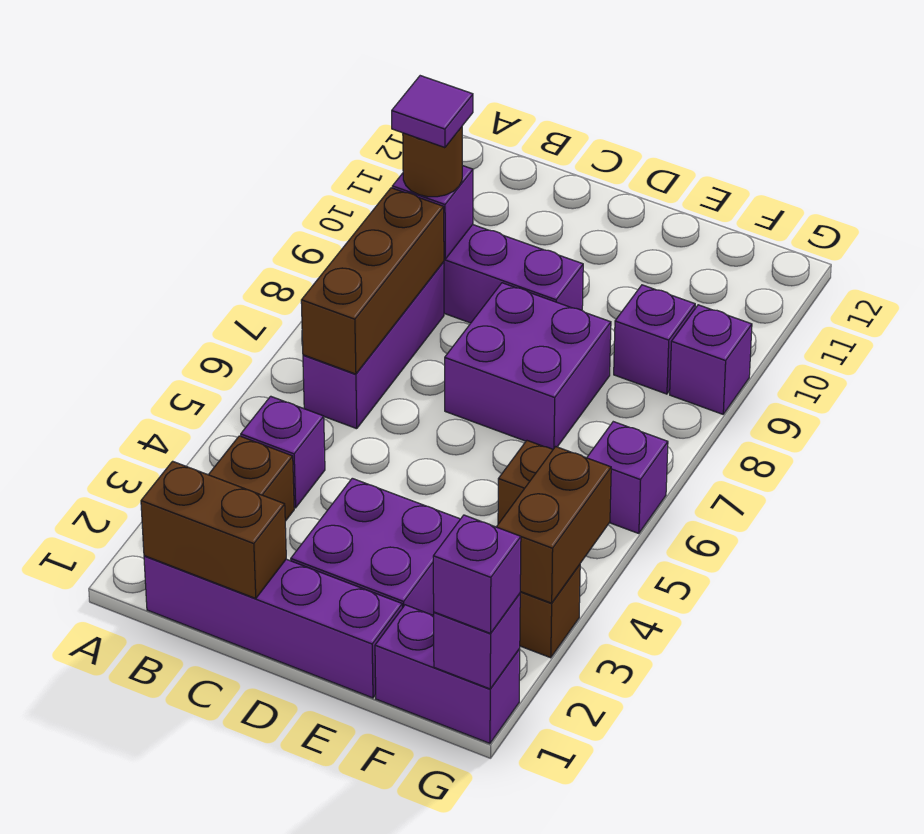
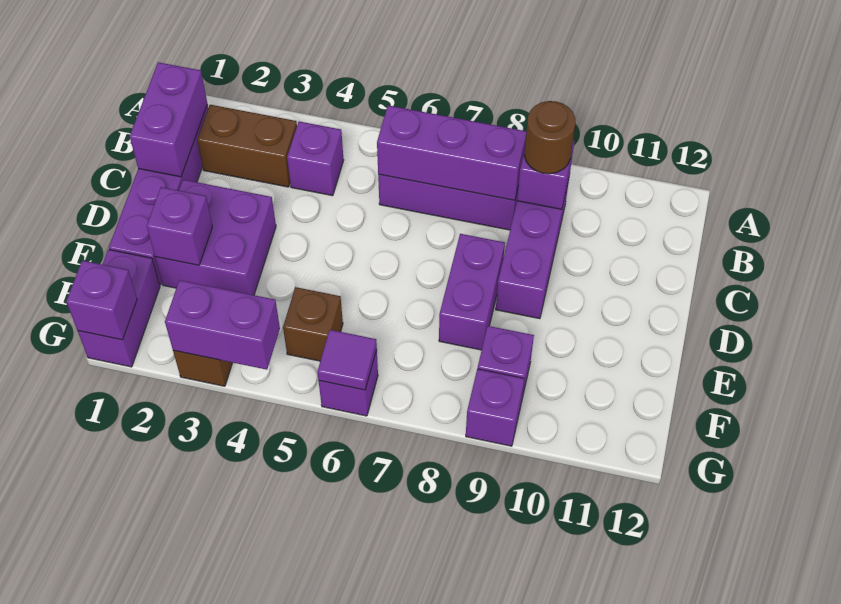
brown brick B1:C1 level 2 -> purple brick B1:C1 level 2
brown brick B6:B8 level 2 -> purple brick B6:B8 level 2
purple tile B9 level 4 -> purple tile G6 level 2
purple brick D7:E8 level 1 -> purple brick D8:E8 level 1
purple brick G1 level 3 -> purple brick E2 level 2
brown brick G3:G4 level 2 -> purple brick G3:G4 level 2

